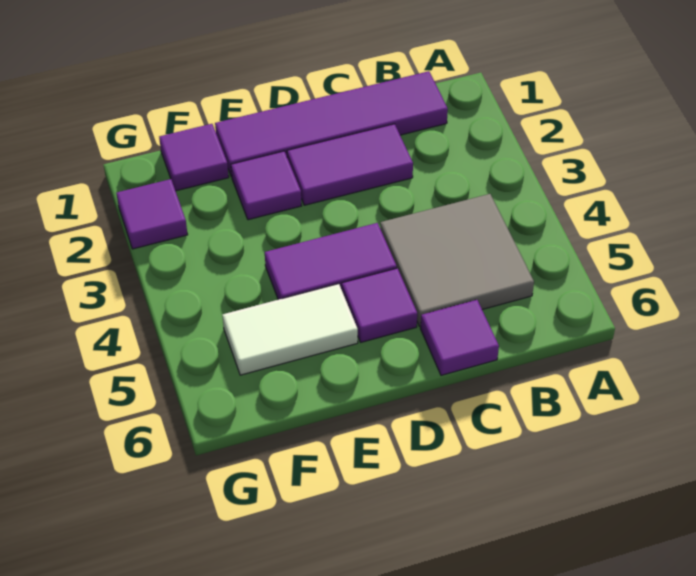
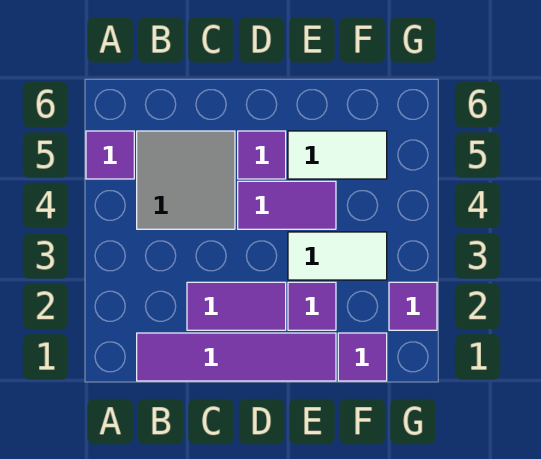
purple tile C6 level 1 -> purple tile A5 level 1
none -> white tile E3:F3 level 1

